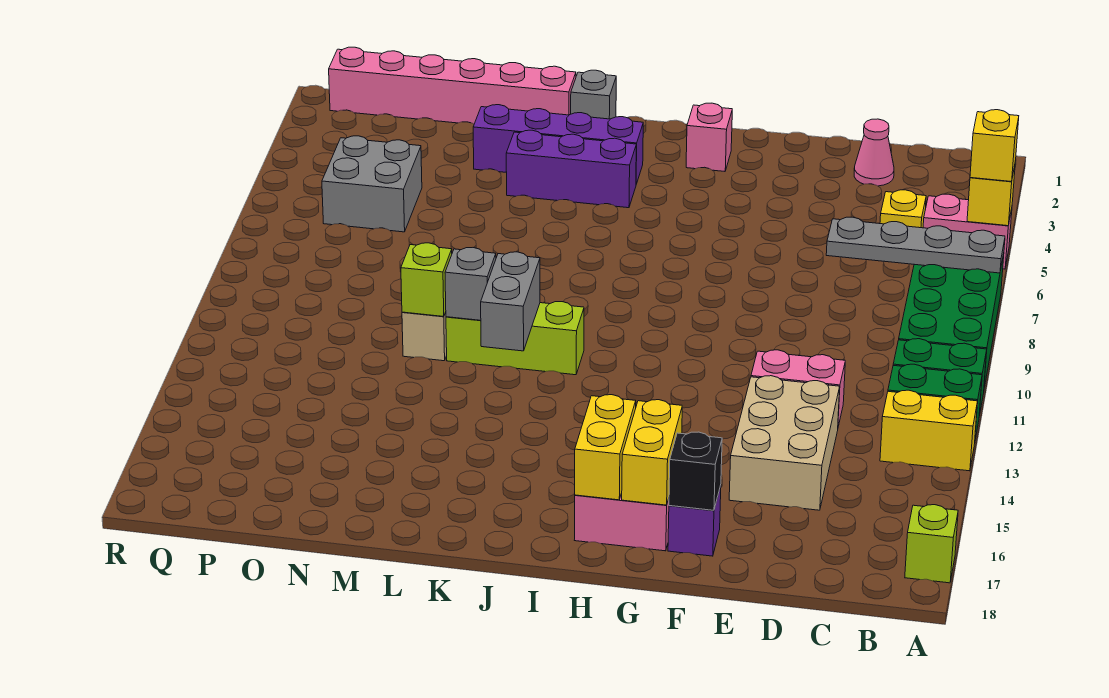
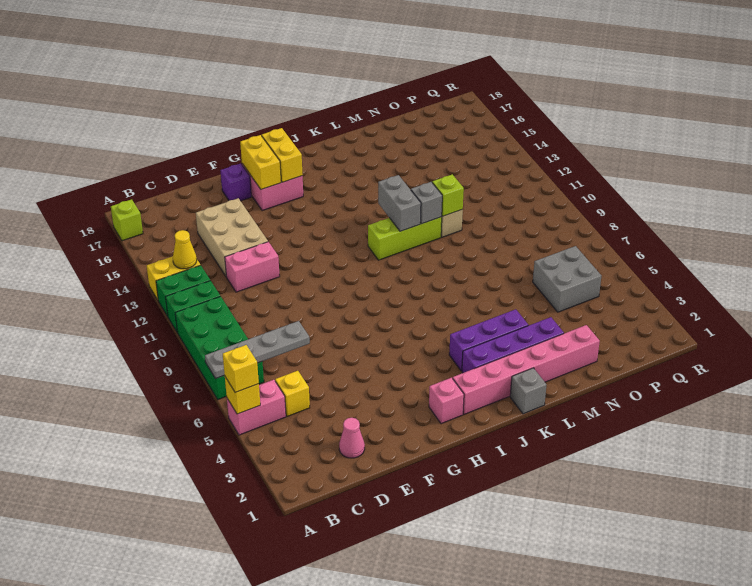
none -> yellow cone B13 level 2
black brick F17 level 2 -> none
pink brick L1:Q1 level 1 -> pink brick I2:N2 level 1

